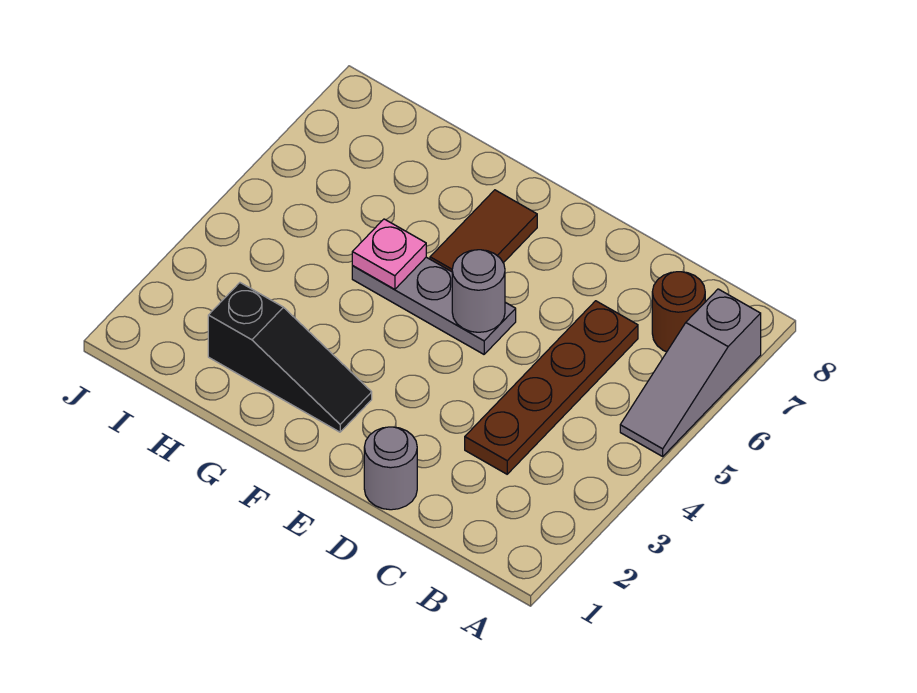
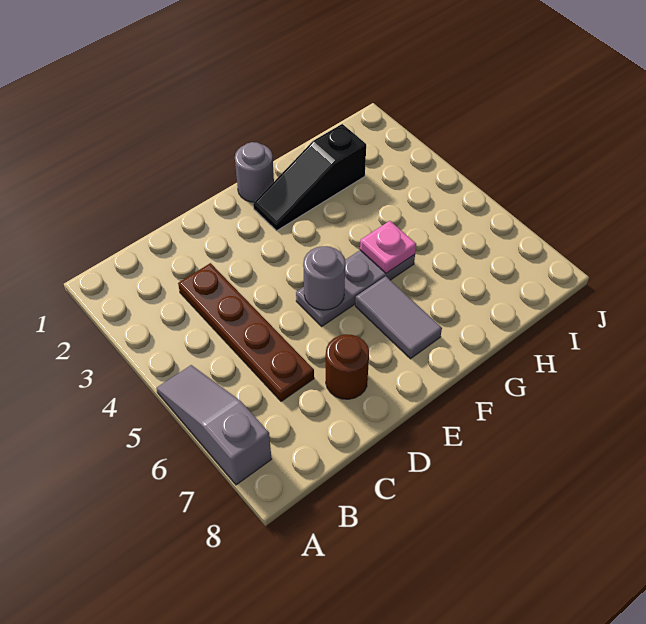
brown round brick B7 level 1 -> brown round brick D7 level 1
grey round brick D1 level 1 -> grey round brick F1 level 1
brown tile F6:F7 level 1 -> grey tile F6:F7 level 1

